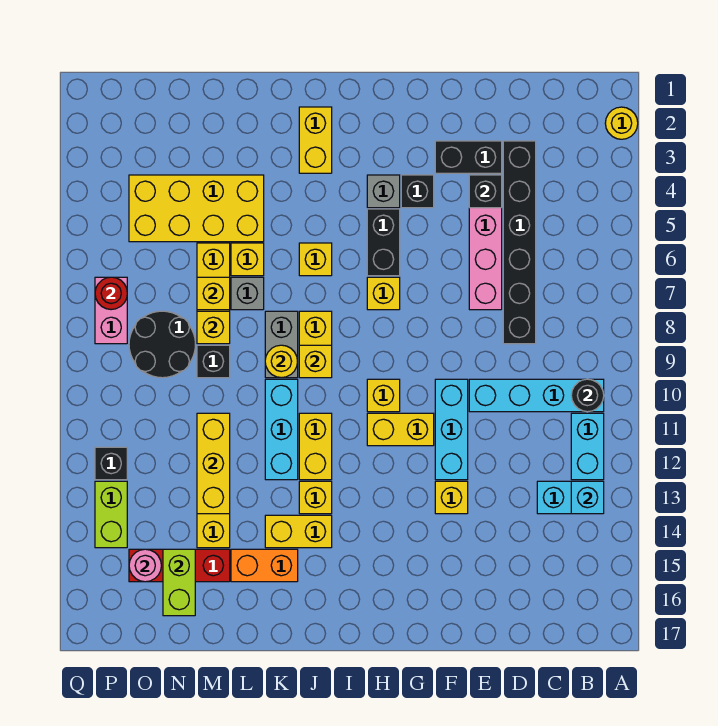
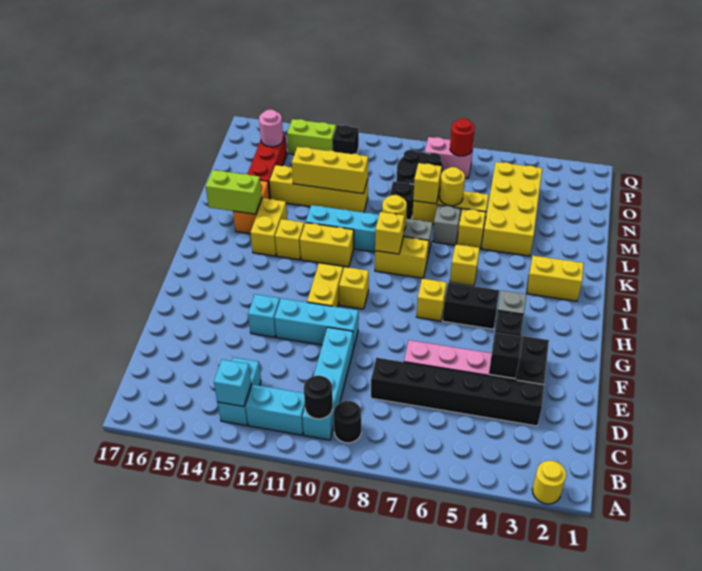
none -> black round brick B9 level 1
yellow brick F13 level 1 -> cyan brick F13 level 1
yellow brick M7 level 2 -> yellow round brick M7 level 2
lime brick N15:N16 level 2 -> lime brick K15:K16 level 2

